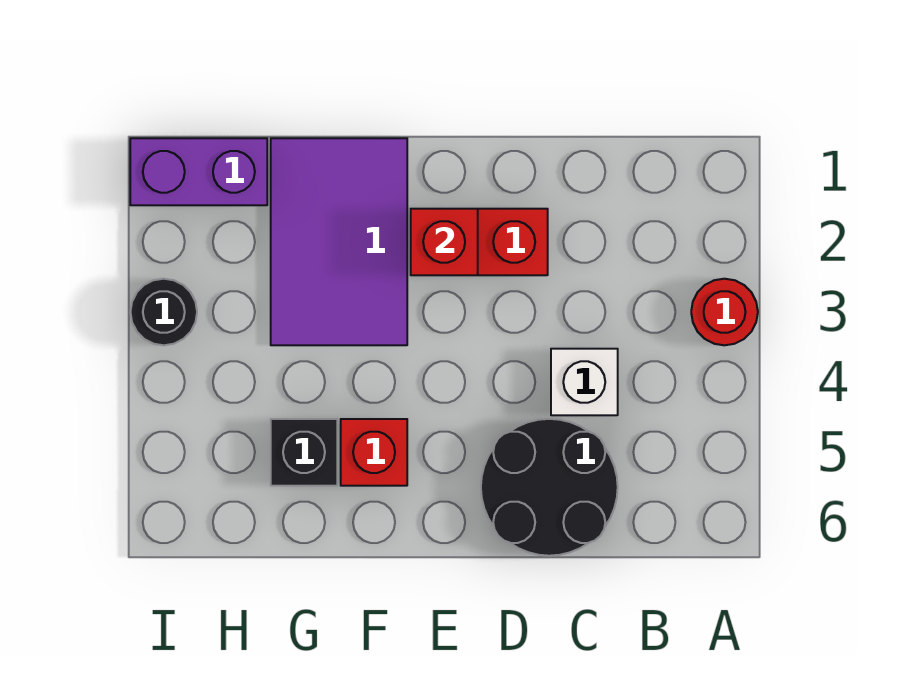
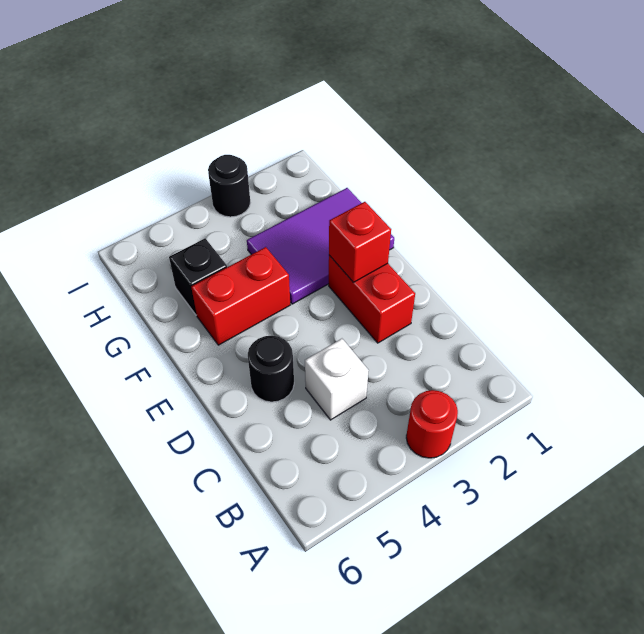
black round brick C5:D6 level 1 -> black round brick D5 level 1
red brick F5 level 1 -> red brick F4:F5 level 1
purple brick H1:I1 level 1 -> none

